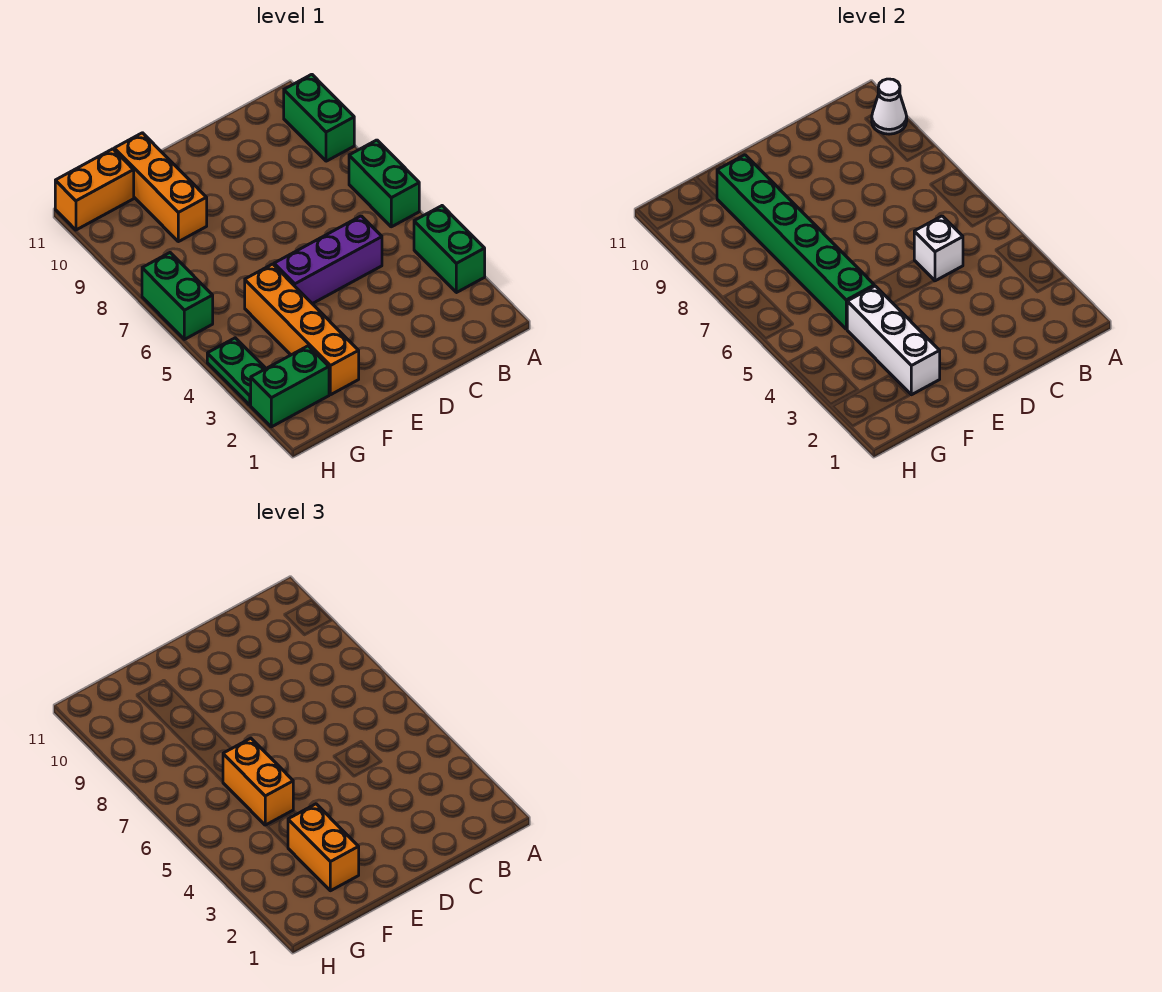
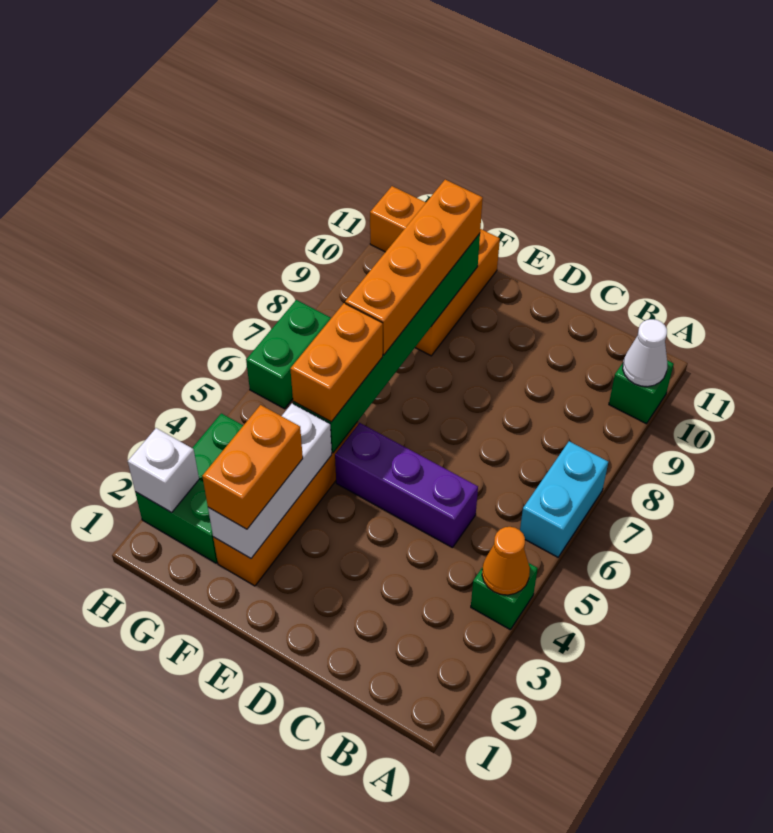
green brick A3:A4 level 1 -> green brick A4 level 1
none -> orange cone A4 level 2
green brick A6:A7 level 1 -> cyan brick A6:A7 level 1
green brick A9:A10 level 1 -> green brick A10 level 1
white brick C5 level 2 -> white brick H2 level 2
none -> orange brick F7:F10 level 3

